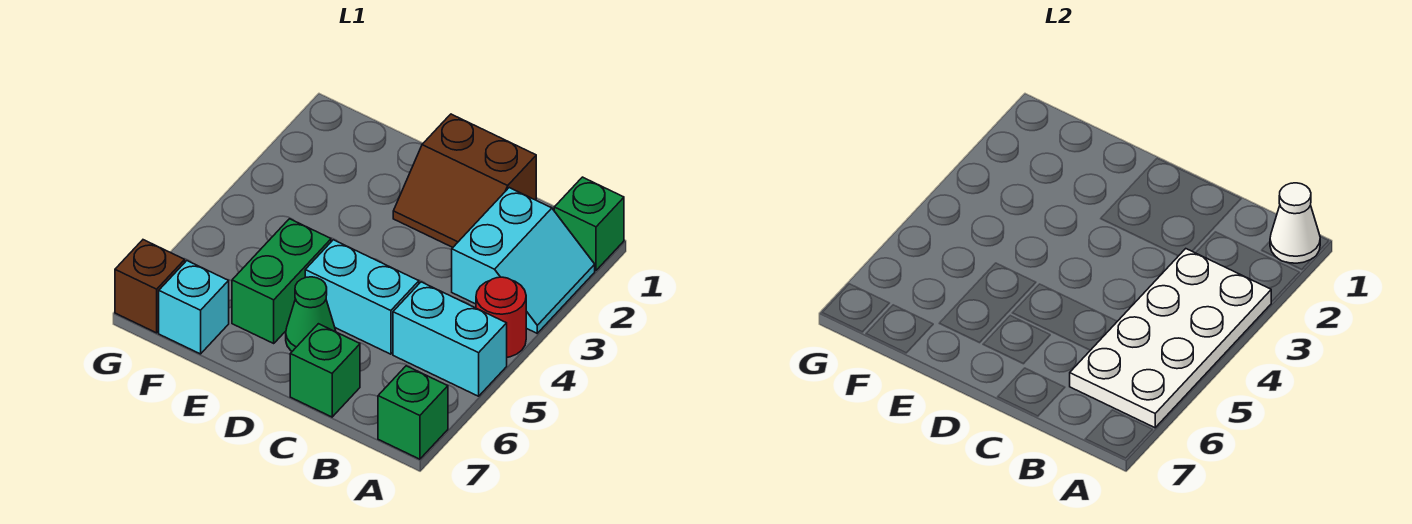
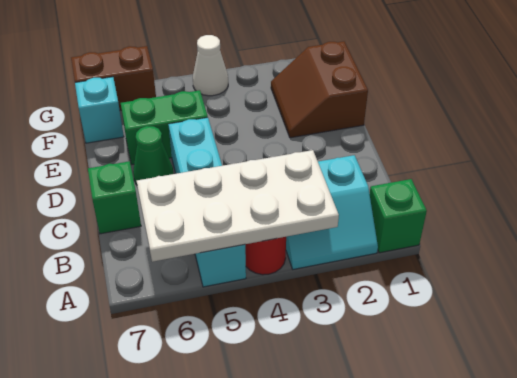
white cone A1 level 2 -> white cone G4 level 1
green brick A7 level 1 -> none
brown slope C1:D2 level 1 top 1 -> brown slope E1:F2 level 1 top 1
brown brick G7 level 1 -> brown brick G6:G7 level 1

